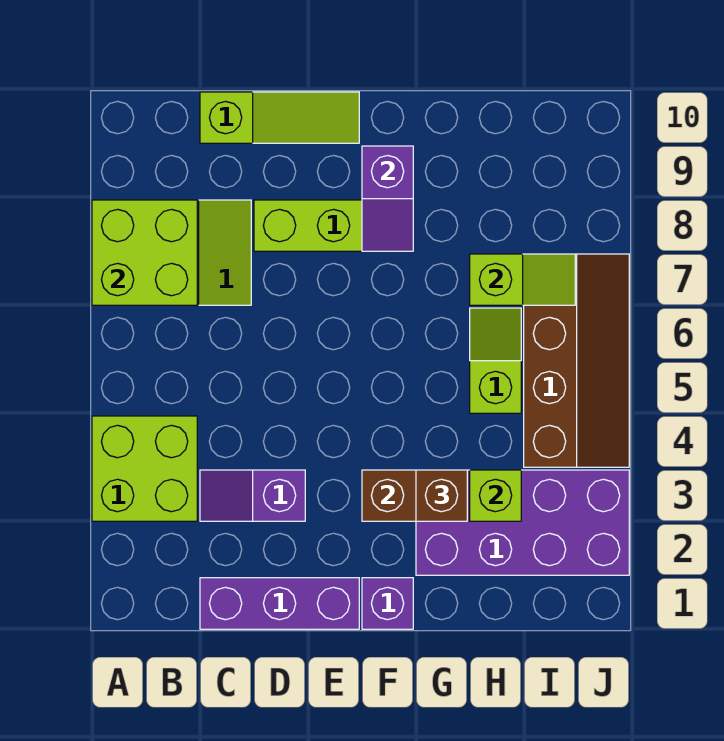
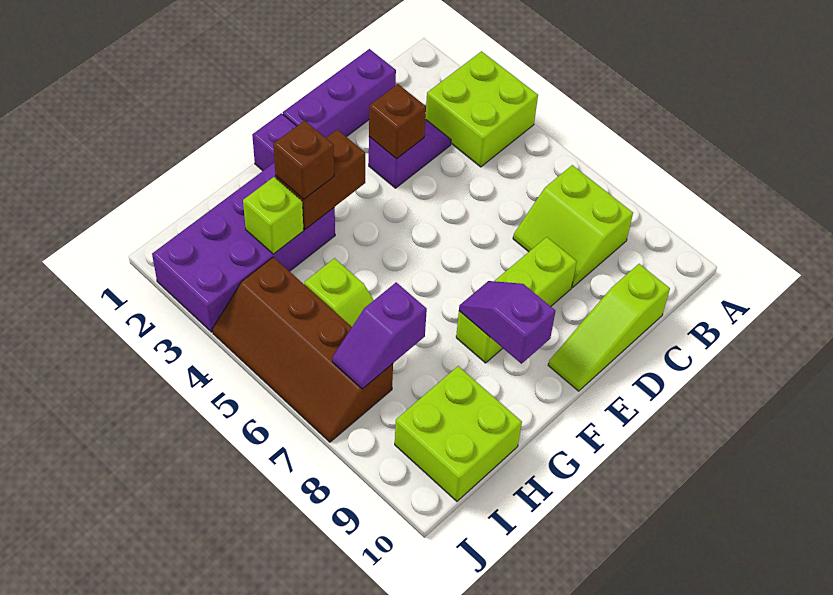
lime brick A7:B8 level 2 -> lime brick H9:I10 level 1
none -> brown brick D3 level 2
lime slope H7:I7 level 2 top H -> purple slope H7:I7 level 2 top H

